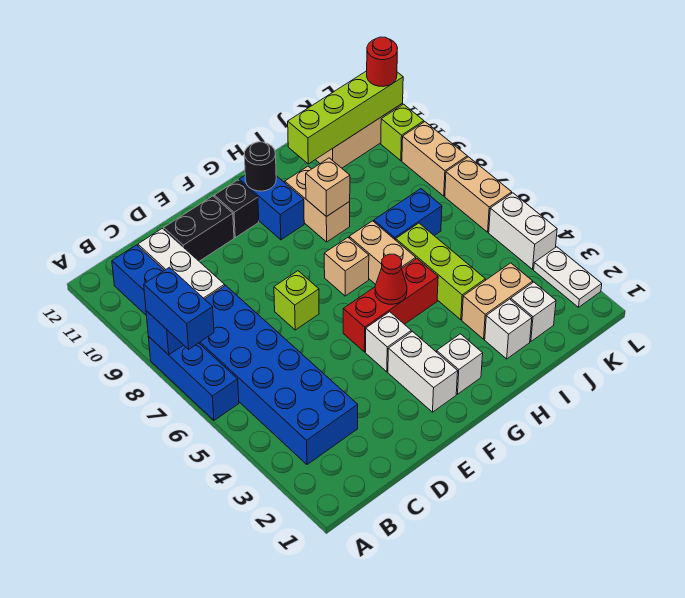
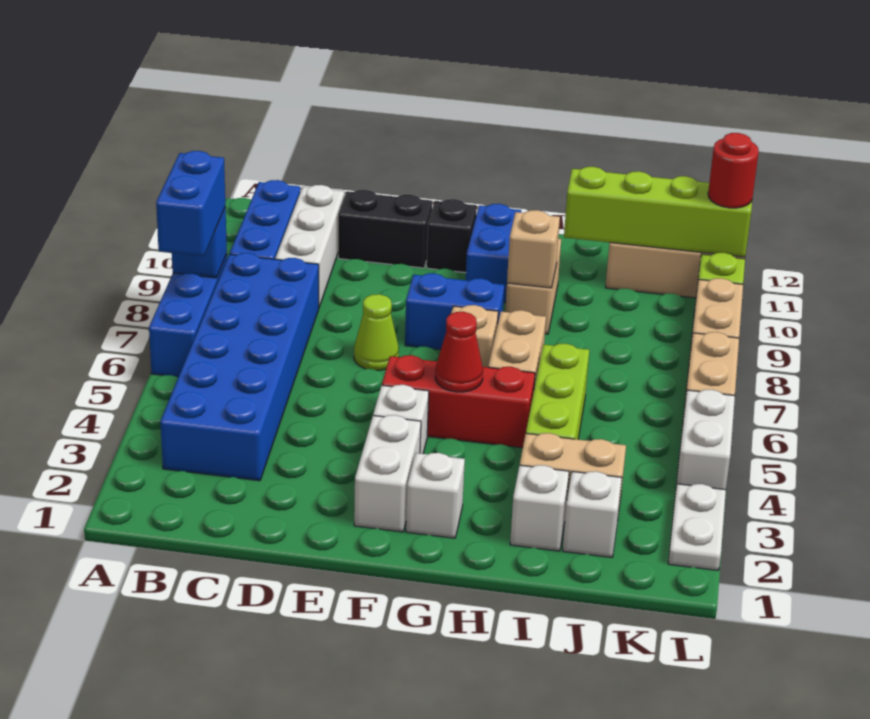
lime brick E7 level 1 -> lime cone E7 level 1
black round brick G11 level 2 -> none
blue brick I7:J7 level 1 -> blue brick F8:G8 level 1

